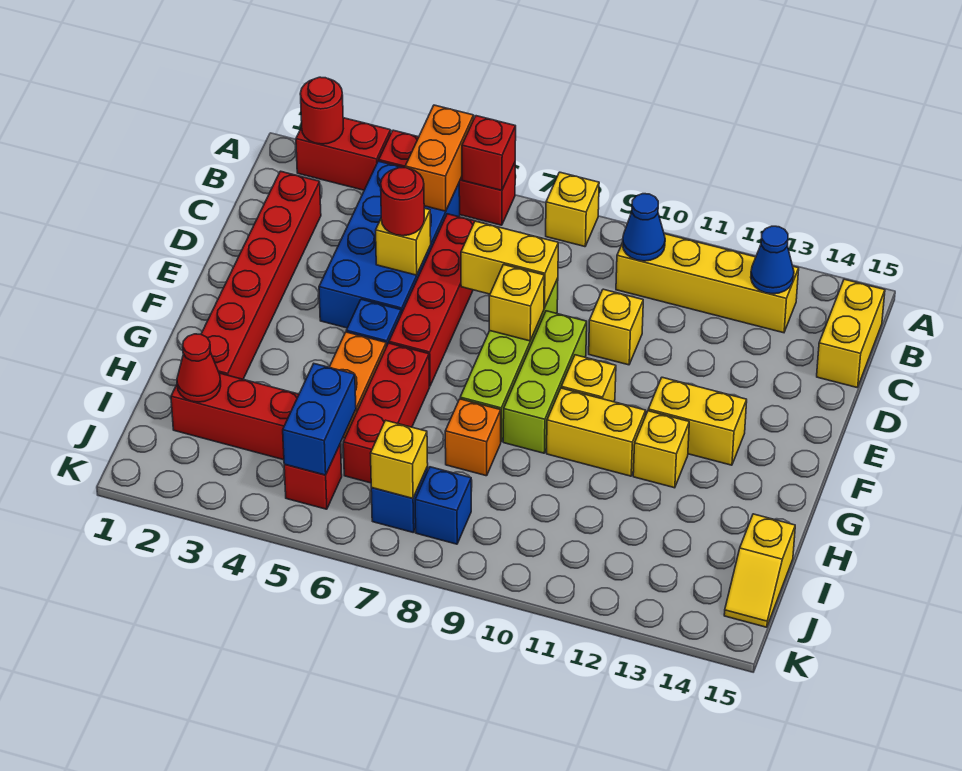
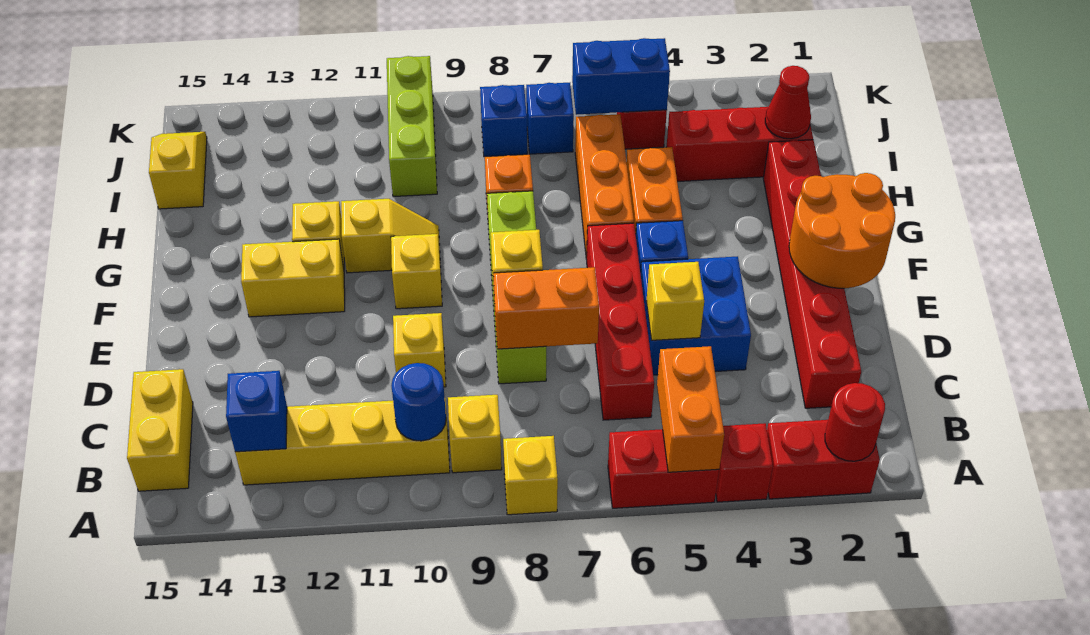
red brick A6 level 2 -> none
blue brick B4:E5 level 1 -> blue brick D4:E5 level 1
blue cone B10 level 2 -> blue round brick B10 level 2
blue cone B13 level 2 -> blue brick B13 level 2
red round brick D5 level 3 -> none
yellow brick D7:D8 level 2 -> orange brick D7:D8 level 2
none -> orange round brick E1:F2 level 2
lime brick E9:G9 level 1 -> lime brick I10:K10 level 1
red brick G6:I6 level 1 -> orange brick G6:I6 level 1
yellow brick G10:G11 level 1 -> yellow slope G10:G11 level 1 top 11
blue brick I5:J5 level 2 -> blue brick J5:J6 level 2
yellow brick J7 level 2 -> yellow brick B9 level 1

